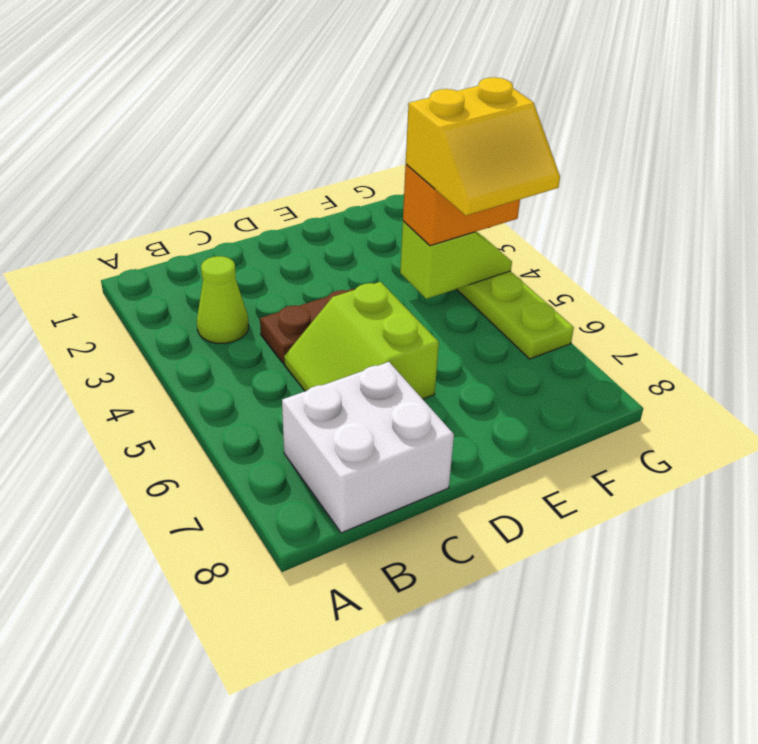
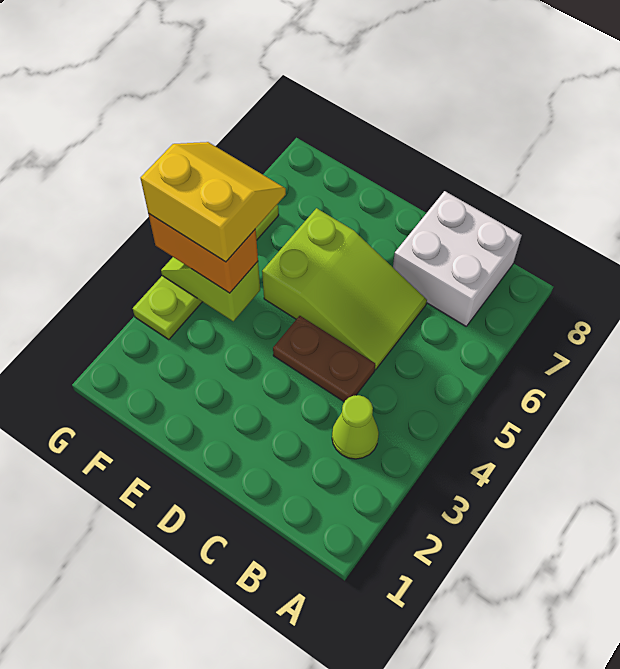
lime slope C5:D6 level 1 top D -> lime slope C5:E6 level 1 top E

